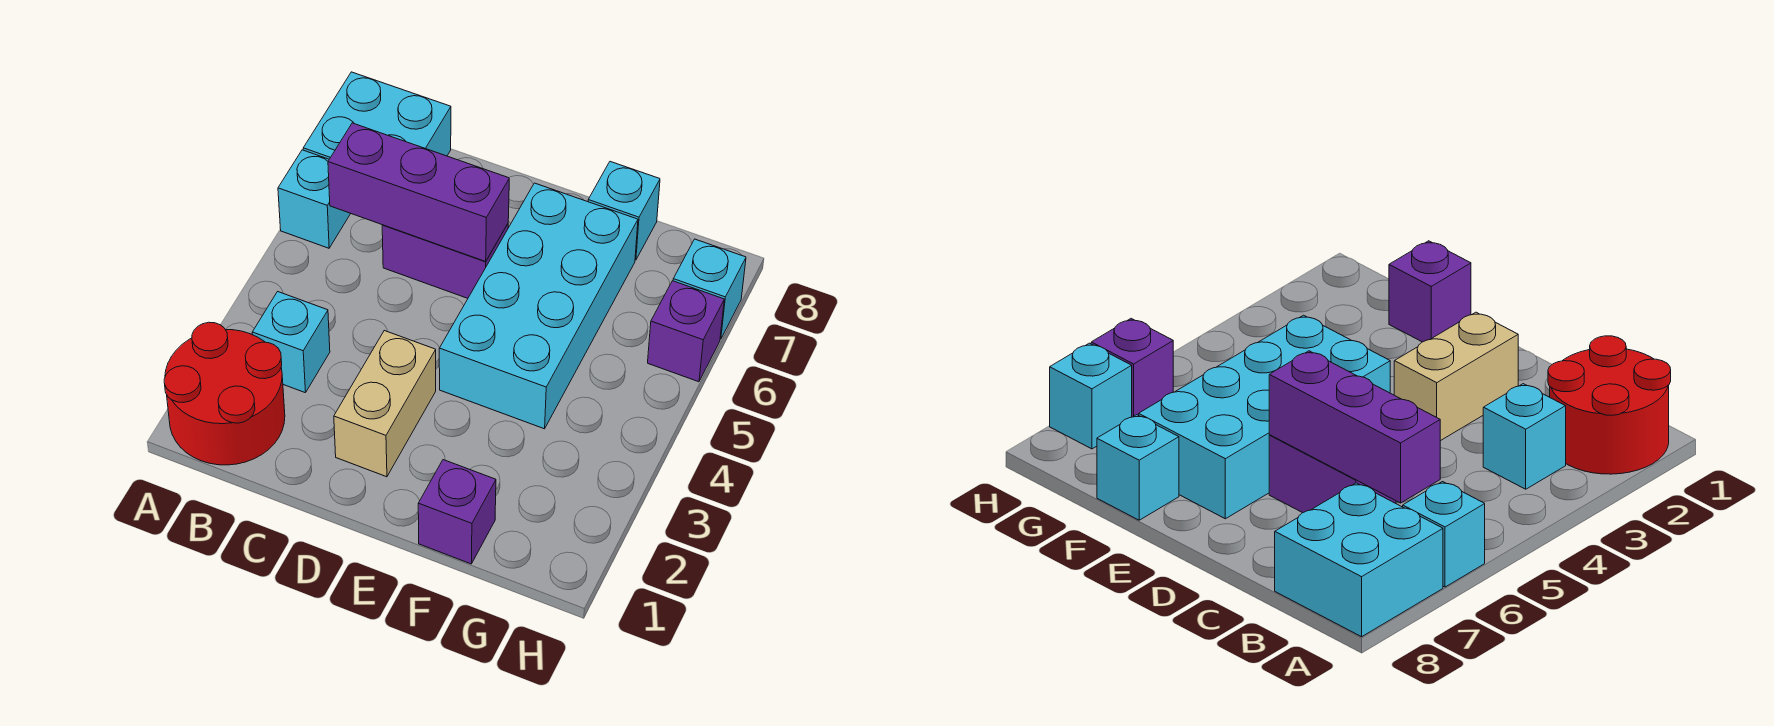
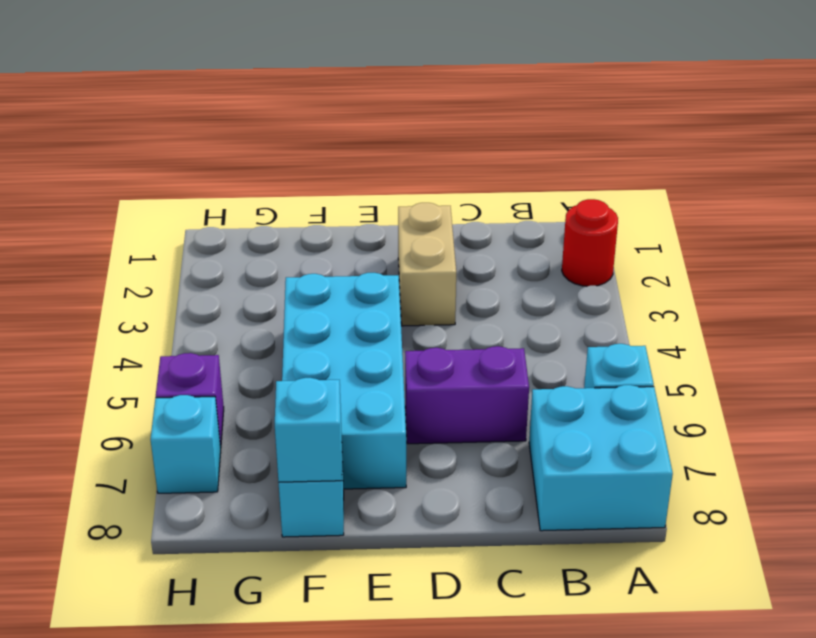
red round brick A1:B2 level 1 -> red round brick A2 level 1
cyan brick B3 level 1 -> cyan brick F8 level 2
purple brick B6:D6 level 2 -> none
purple brick F1 level 1 -> none

